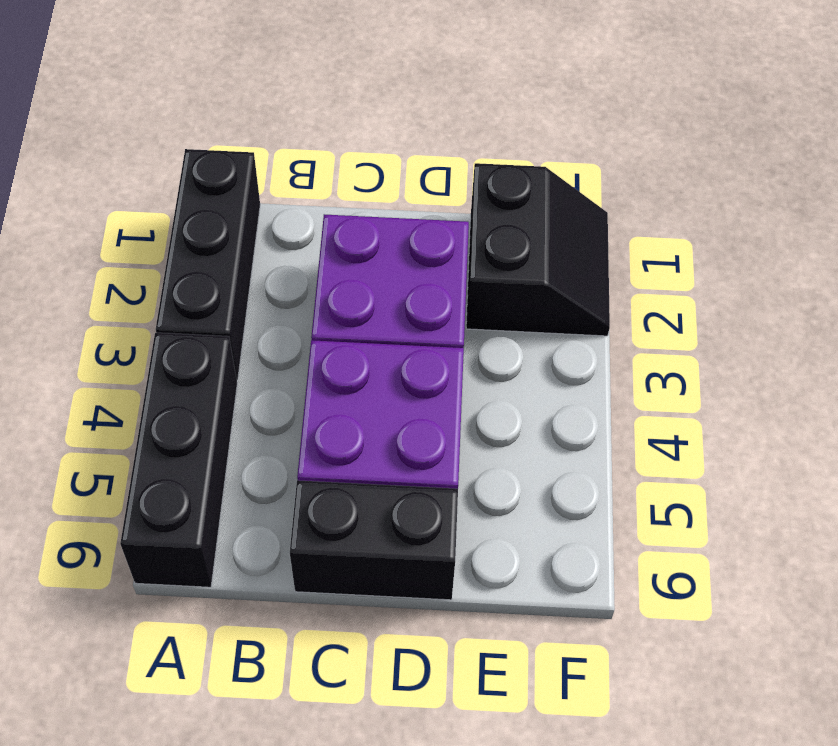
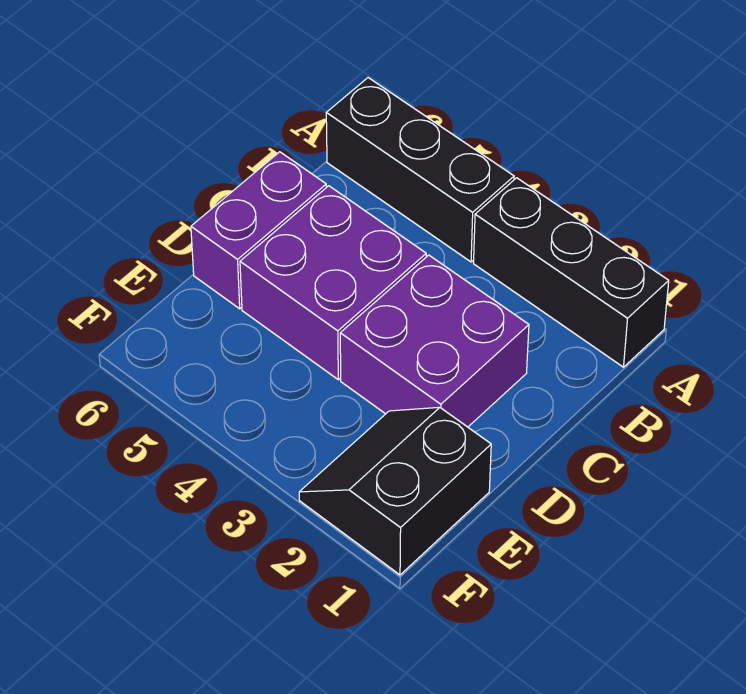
black brick C6:D6 level 1 -> purple brick C6:D6 level 1
black slope E1:F2 level 1 top E -> black slope E1:F2 level 1 top 1

